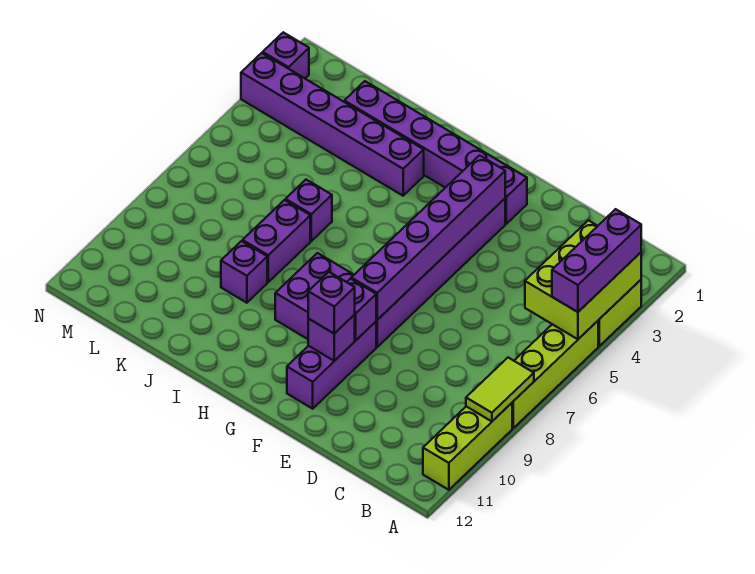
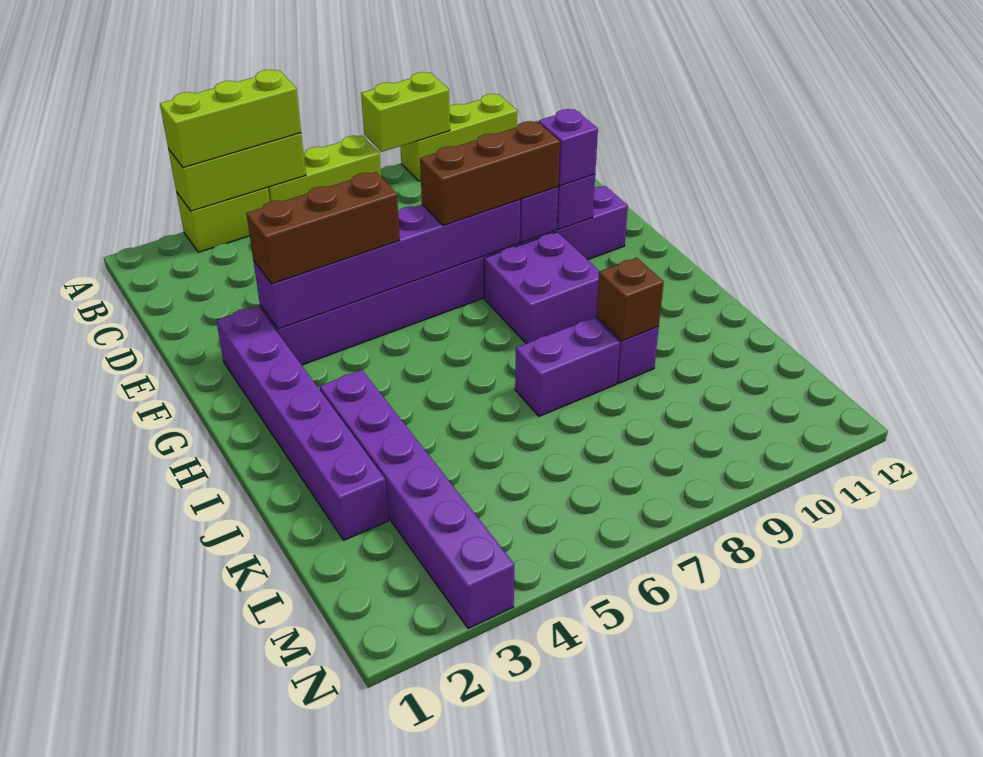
lime brick A3:B5 level 2 -> lime brick A3:A5 level 2
purple brick A3:A5 level 3 -> lime brick A3:A5 level 3
lime brick A5:A8 level 1 -> lime brick A5:A7 level 1
lime tile A8:A9 level 2 -> lime brick A8:A9 level 2
none -> brown brick F3:F5 level 3
none -> brown brick F7:F9 level 3
purple brick J6 level 1 -> none
none -> brown brick J9 level 2
purple brick N2 level 1 -> none

